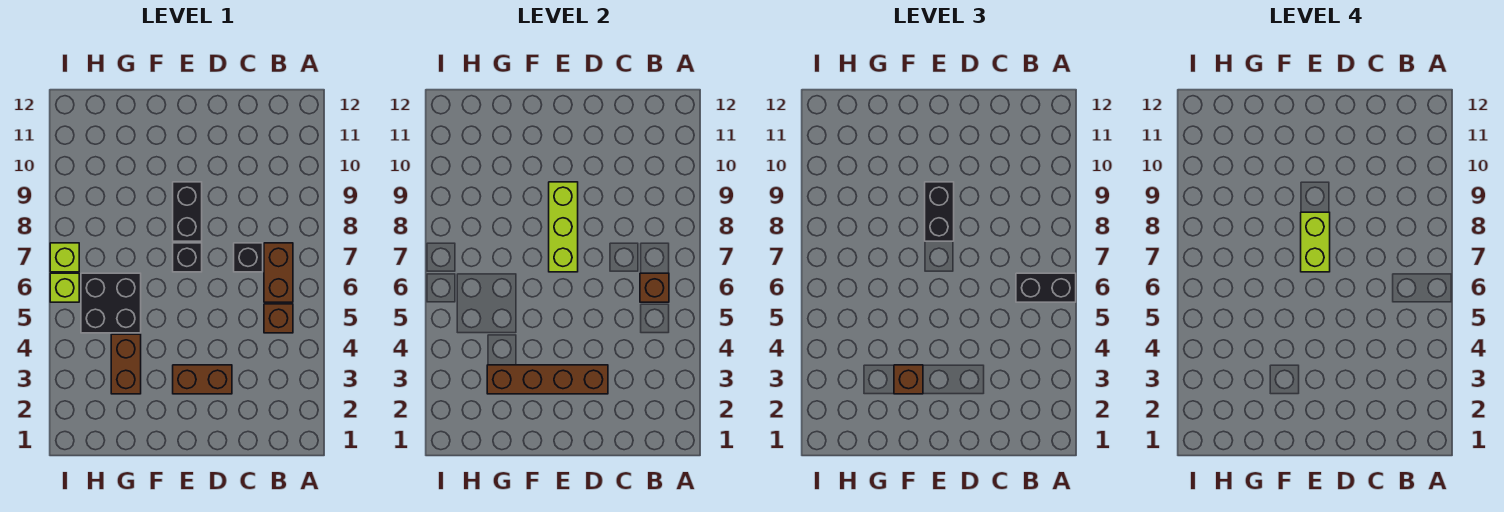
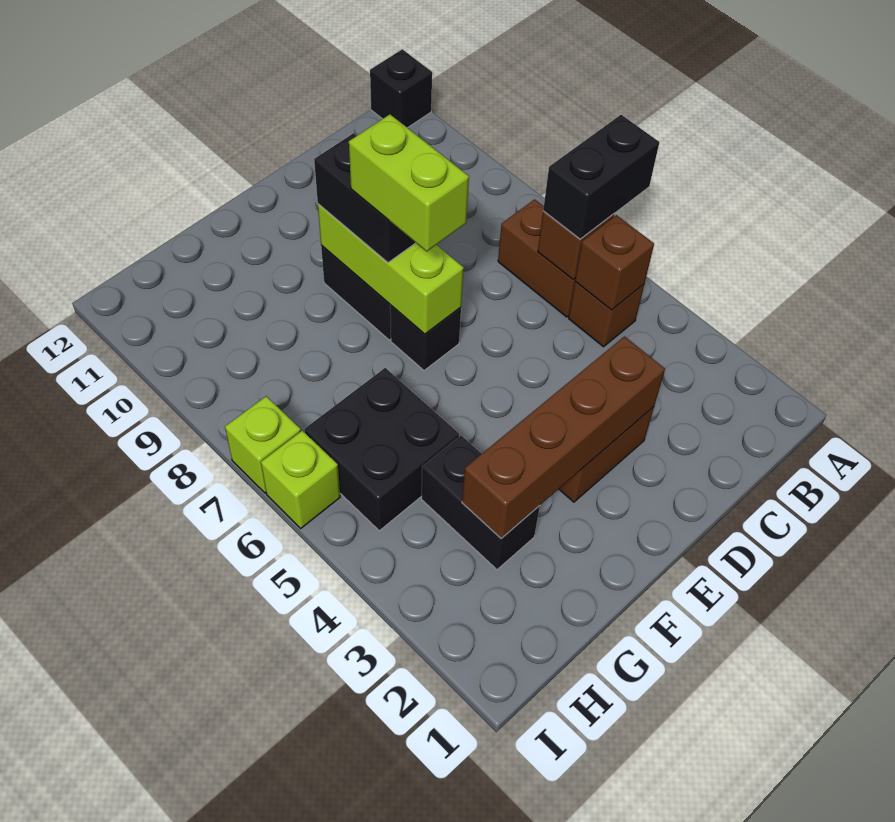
black brick C7 level 1 -> black brick A12 level 1
brown brick F3 level 3 -> brown brick B5 level 2
brown brick G3:G4 level 1 -> black brick G3:G4 level 1

